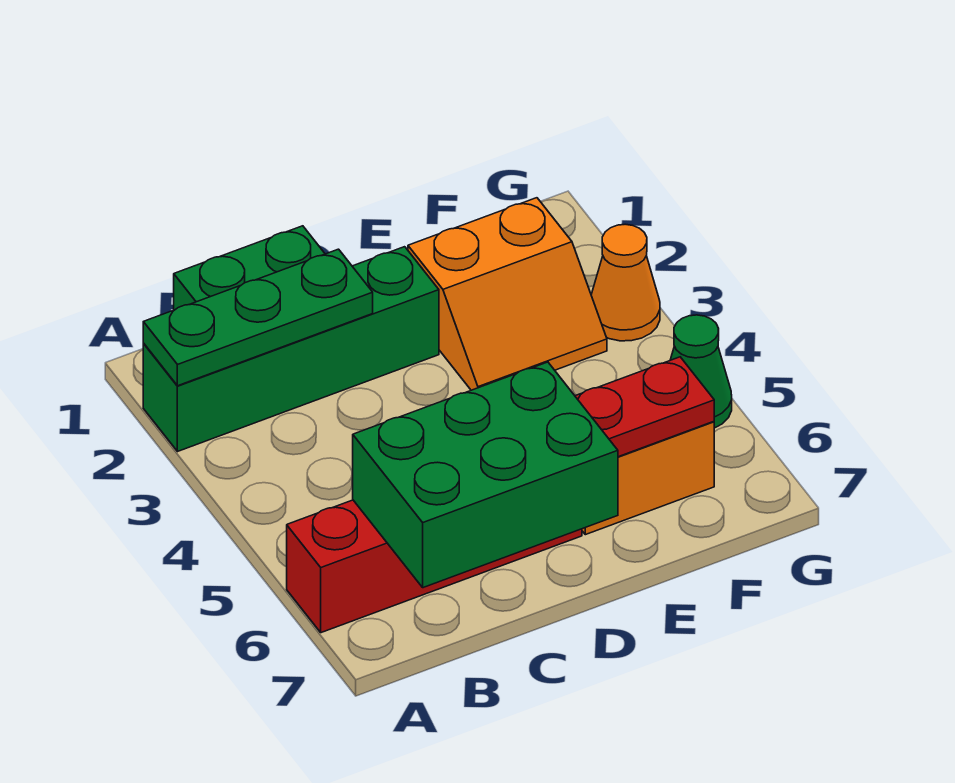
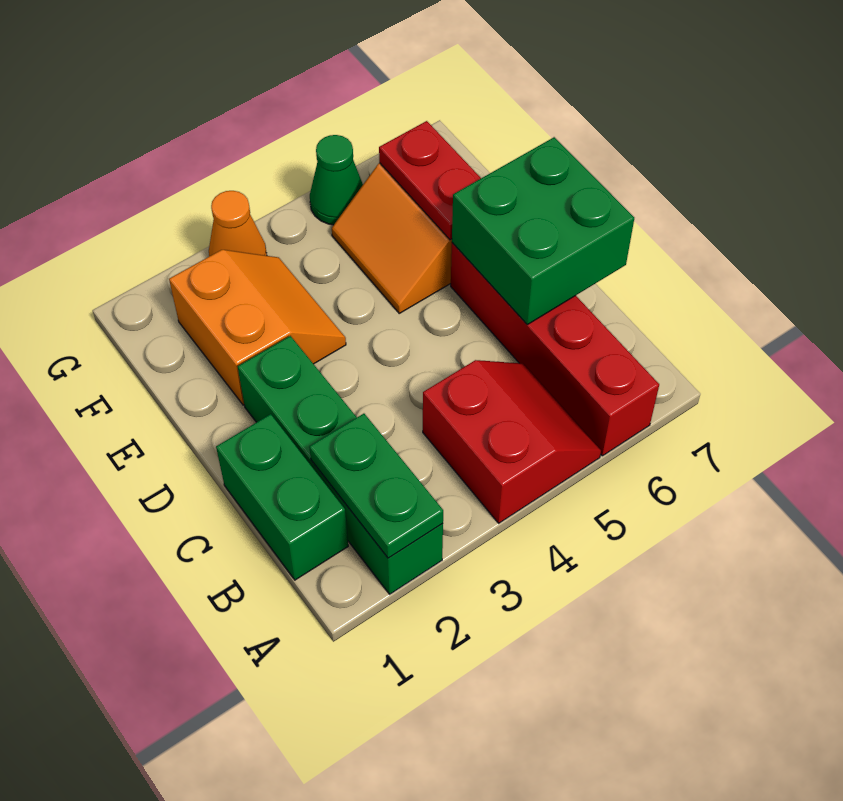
green plate A2:C2 level 2 -> green plate A2:B2 level 2
none -> red slope A4:B5 level 1 top 4
green brick B6:D7 level 2 -> green brick C6:D7 level 2

